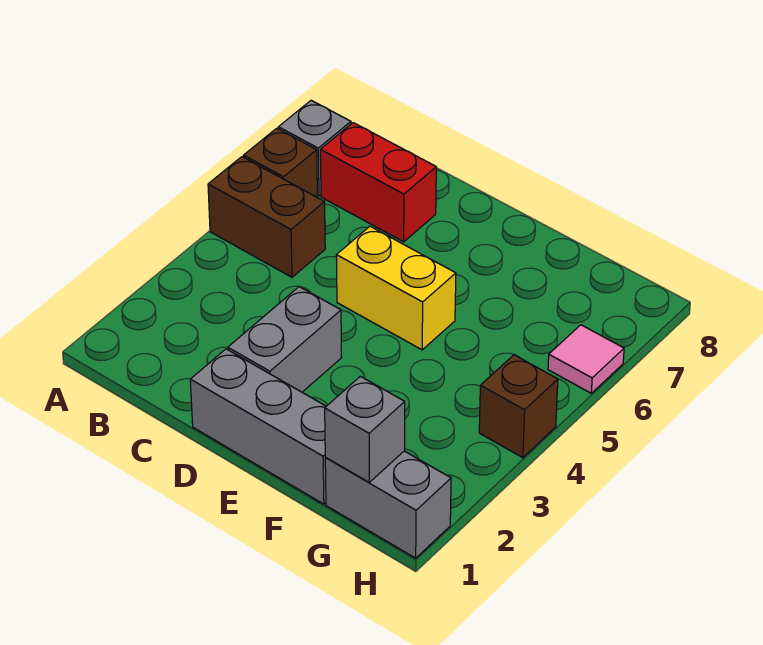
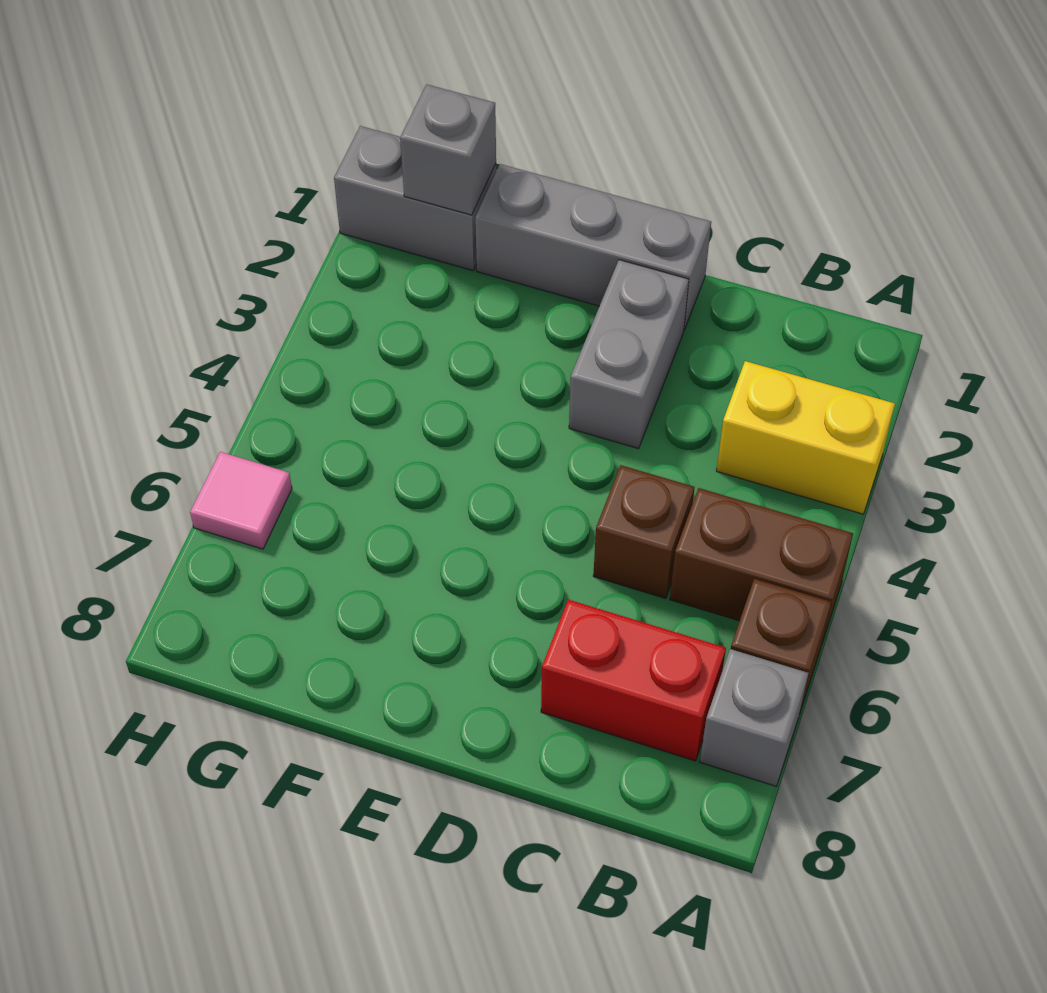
yellow brick D5:E5 level 1 -> yellow brick A3:B3 level 1
brown brick H4 level 1 -> brown brick C5 level 1

